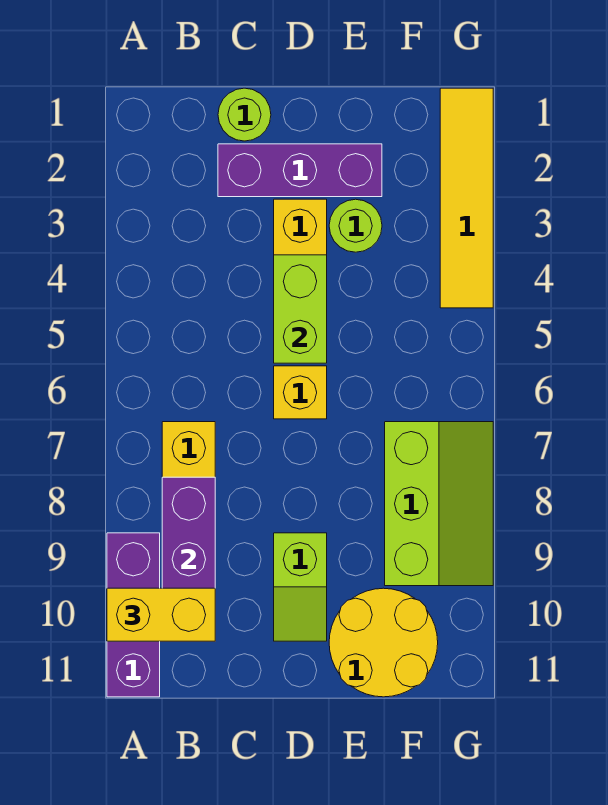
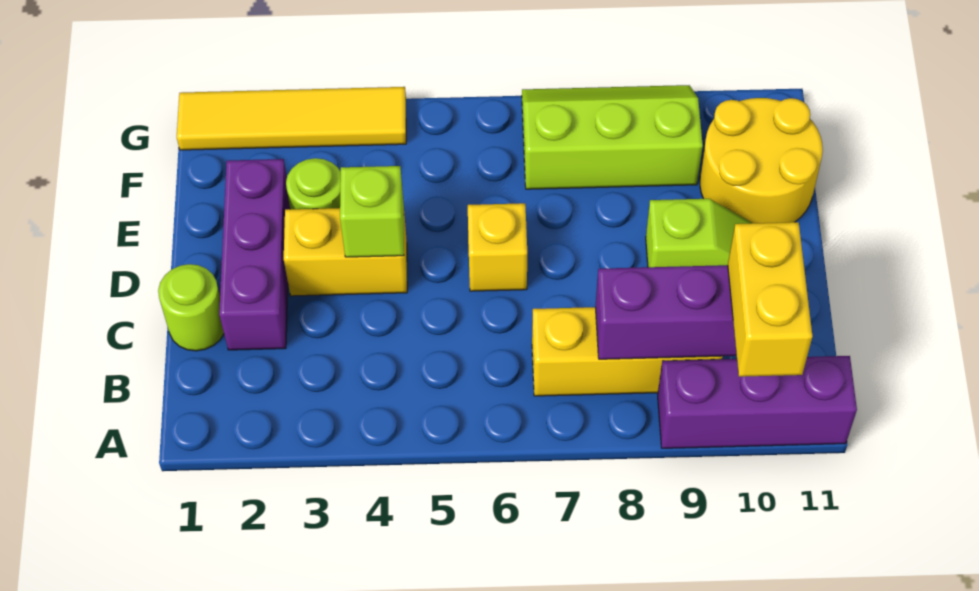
lime brick D4:D5 level 2 -> lime brick D4 level 2

